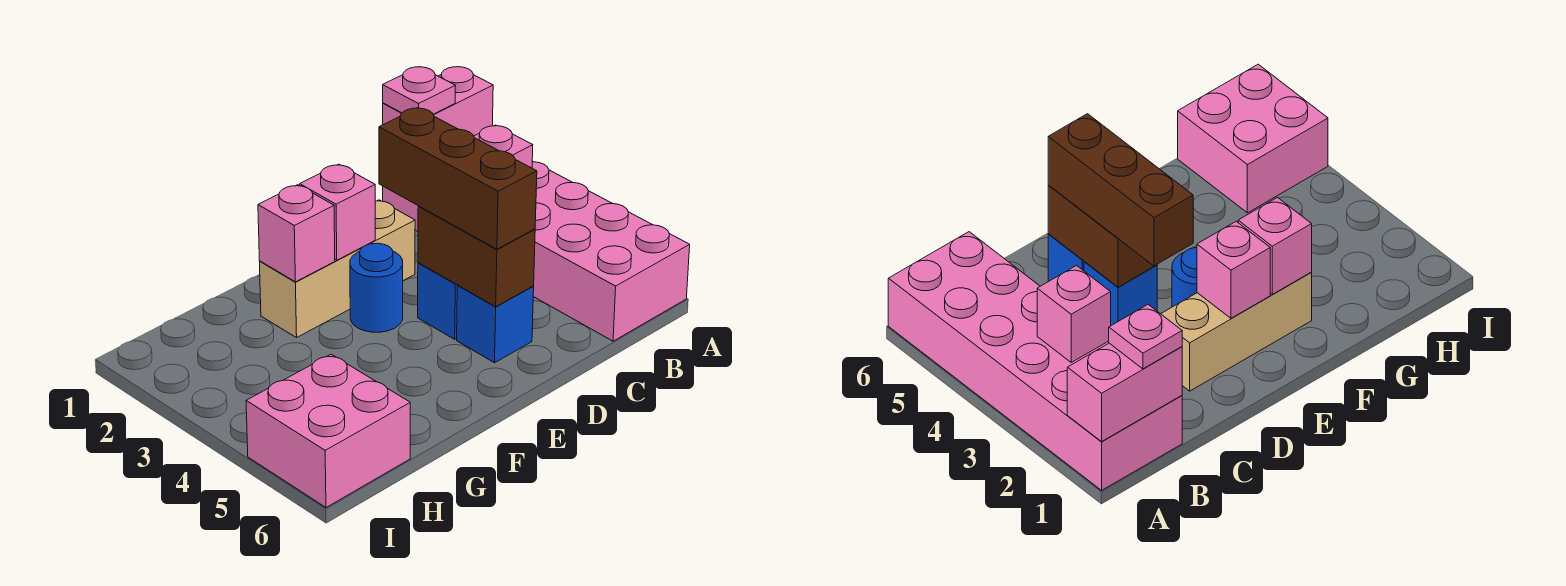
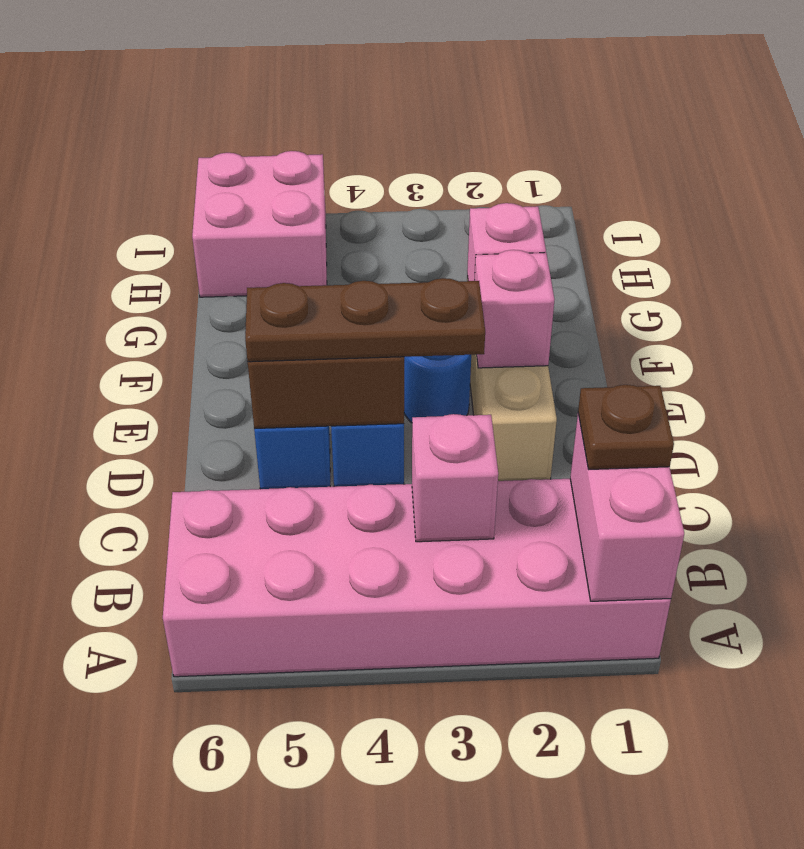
pink plate B1 level 3 -> brown plate B1 level 3
brown brick D3:D5 level 3 -> brown plate D3:D5 level 3

